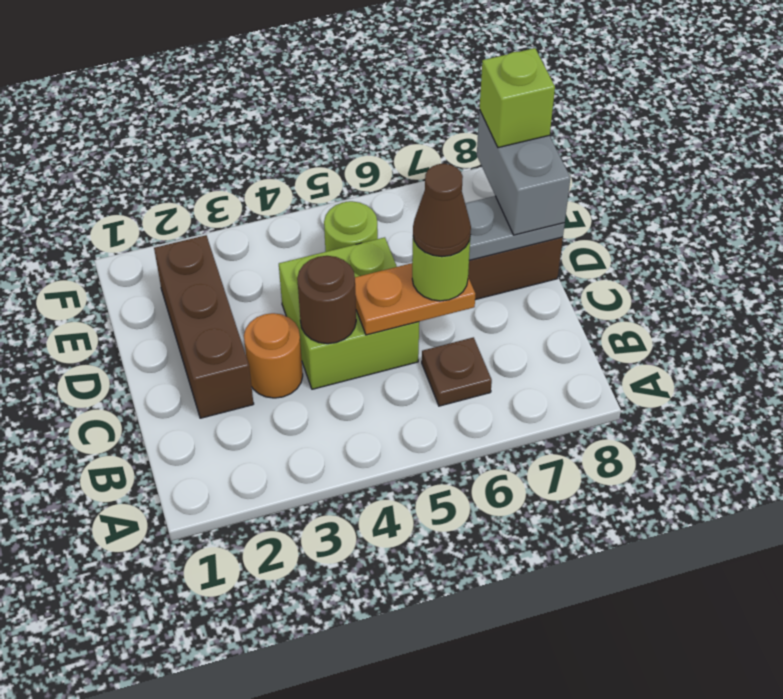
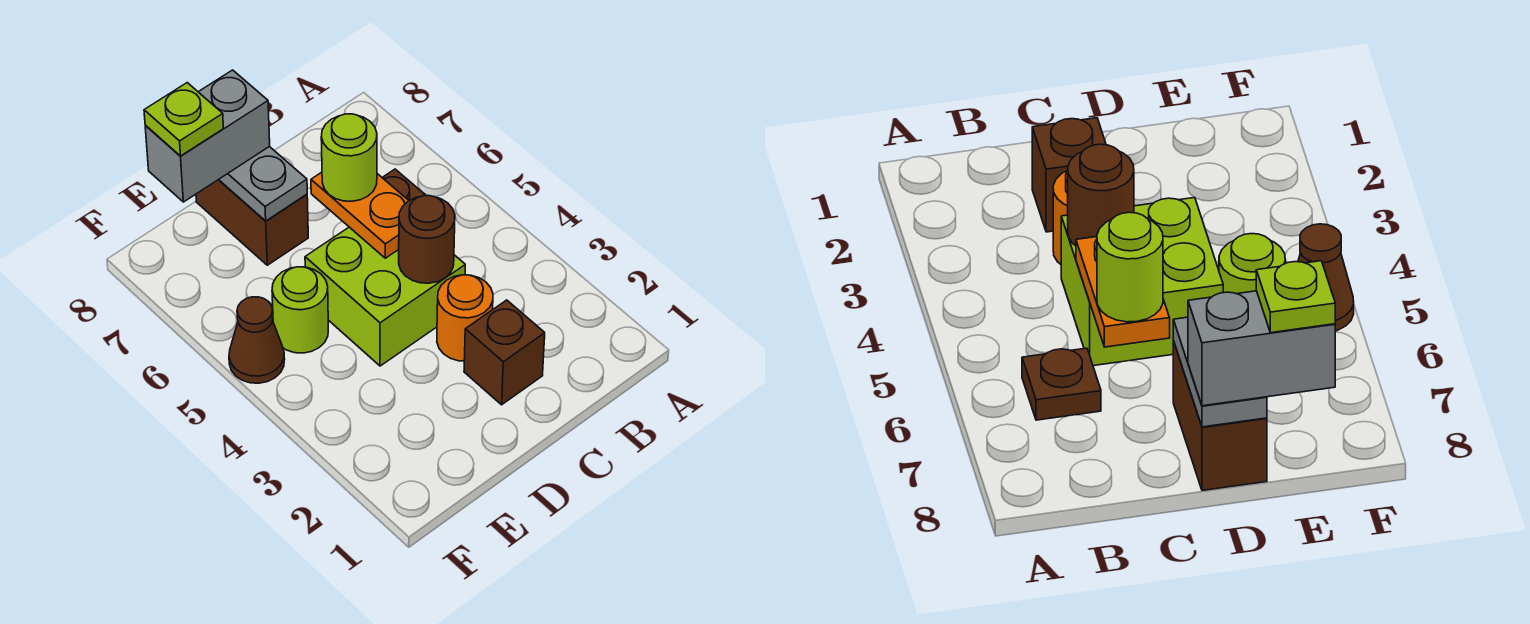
brown brick C2:E2 level 1 -> brown brick C2 level 1
brown cone C6 level 4 -> brown cone F5 level 1
lime brick E8 level 4 -> lime plate E8 level 4

